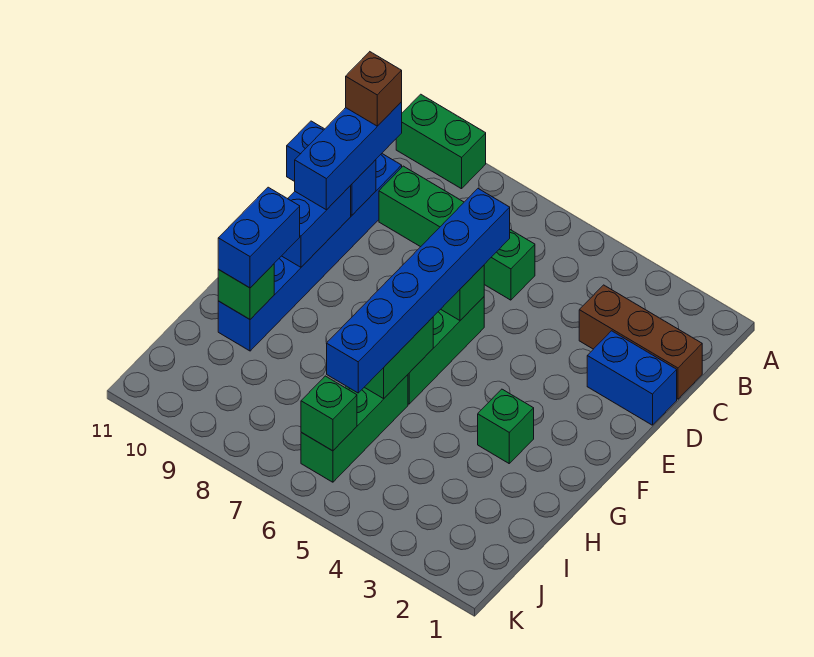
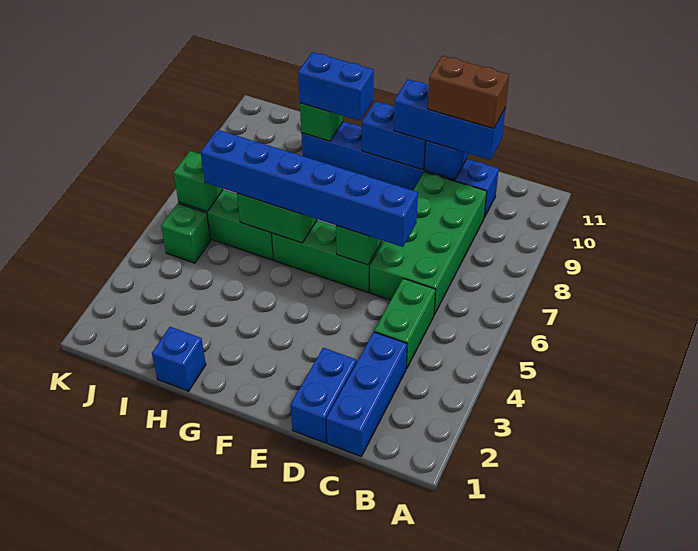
green brick A9:A10 level 1 -> green brick C4:C5 level 1
brown brick C1:C3 level 1 -> blue brick C1:C3 level 1
green brick C6:C9 level 1 -> green brick C6:D9 level 1
brown brick C10 level 4 -> brown brick C10:D10 level 4
green brick G3 level 1 -> green brick J5 level 1
none -> blue brick H1 level 1

